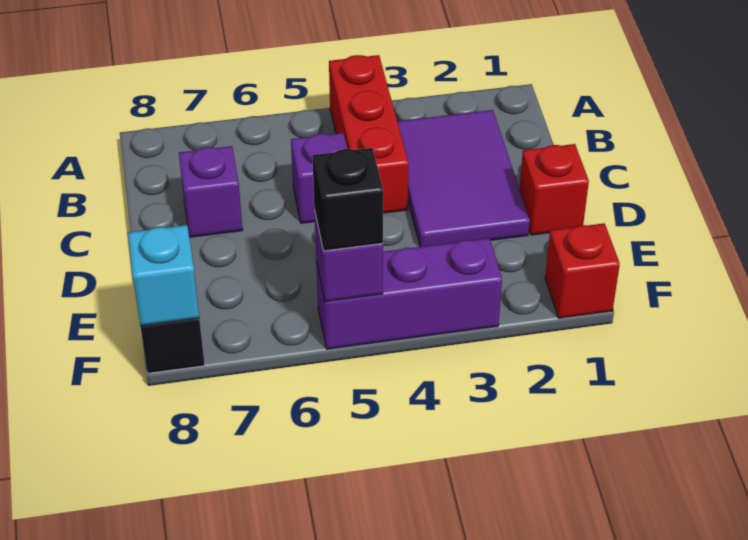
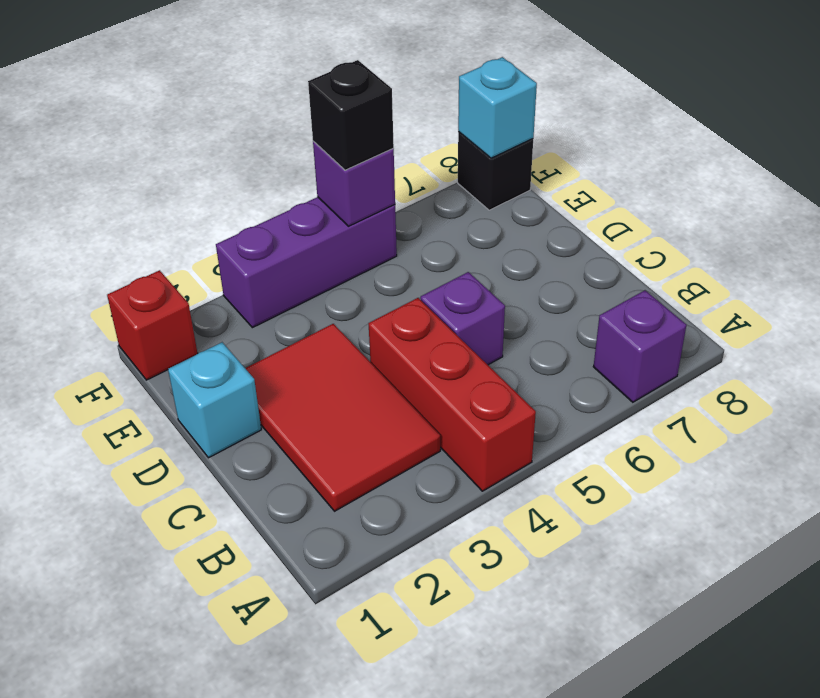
purple tile B2:D3 level 1 -> red tile B2:D3 level 1
purple brick C7 level 1 -> purple brick A7 level 1
red brick D1 level 1 -> cyan brick D1 level 1

